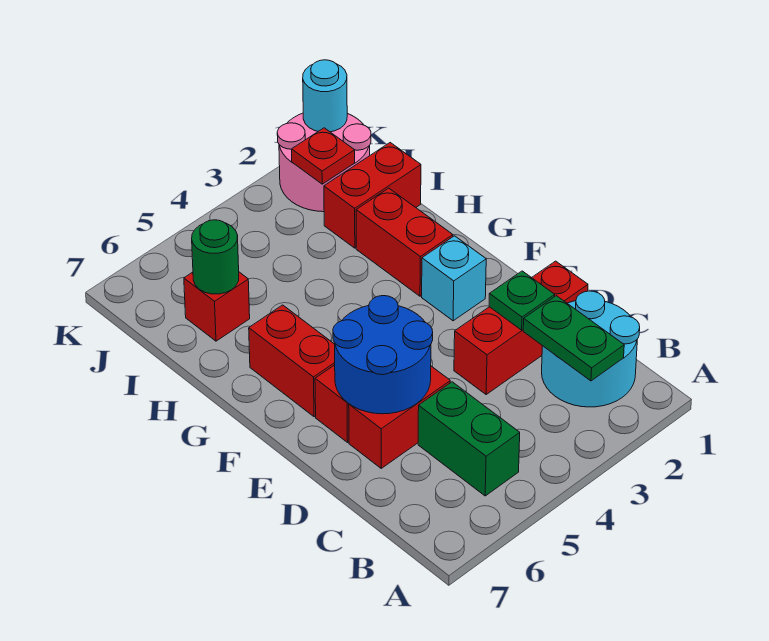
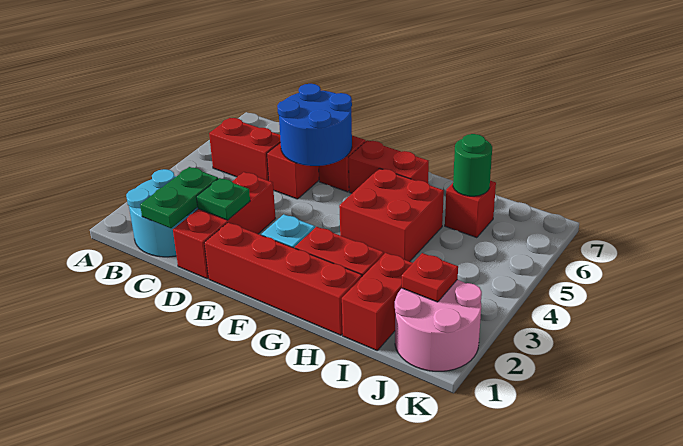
green plate B2:C2 level 2 -> green plate C1:C2 level 2
green brick B5:C5 level 1 -> red brick B5:C5 level 1
none -> red brick E1:H1 level 1
none -> red brick G4:H5 level 1
cyan round brick K1 level 2 -> none

